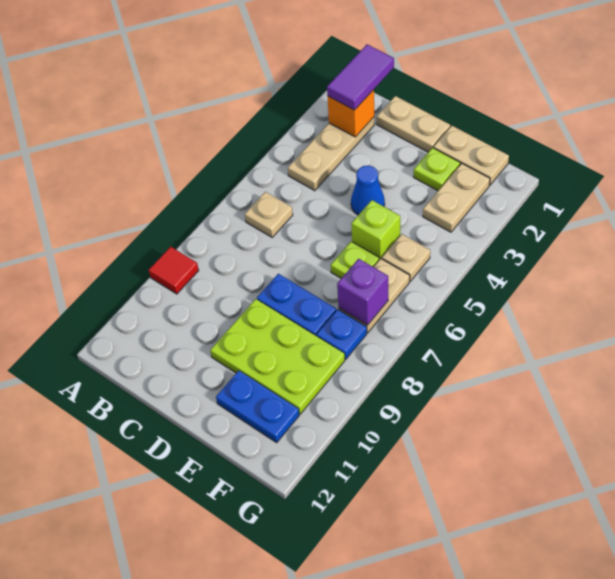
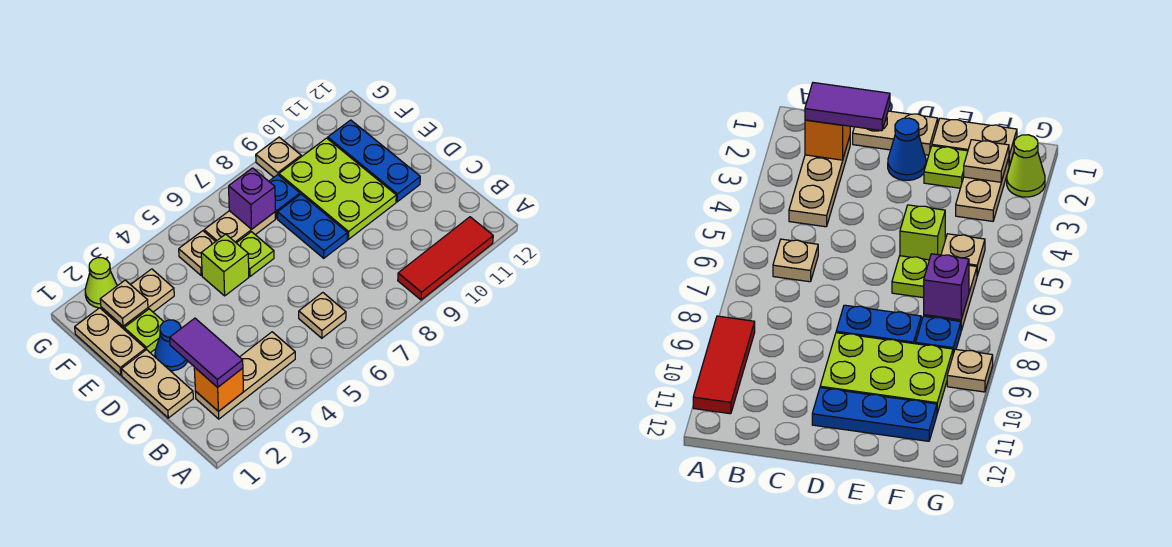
red tile A9 level 1 -> red tile A9:A11 level 1
purple tile B1:B2 level 3 -> purple tile B2:C2 level 3
blue cone D4 level 1 -> blue cone D2 level 1
blue plate E11:F11 level 1 -> blue plate D11:F11 level 1
none -> tan plate F2 level 2
none -> lime cone G2 level 1
none -> tan plate G9 level 1

